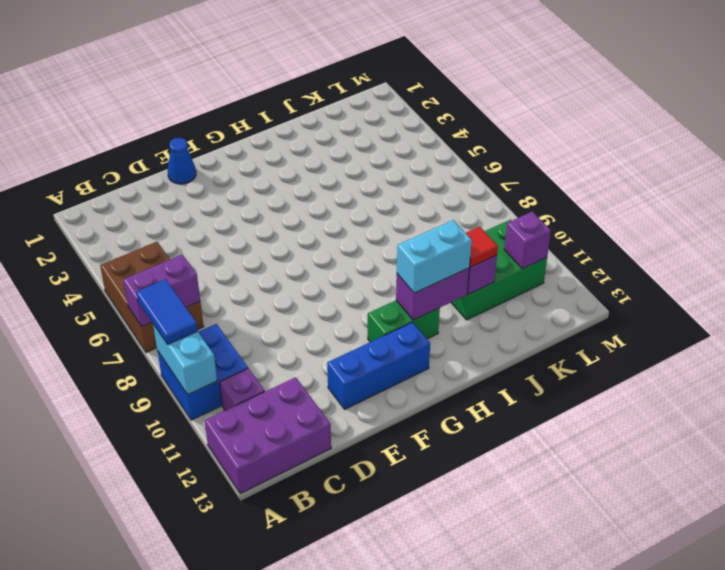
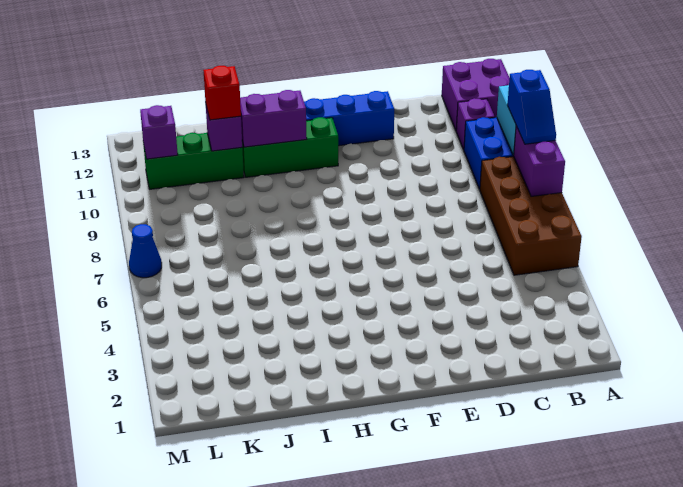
brown brick A5:B7 level 1 -> brown brick A5:B8 level 1
purple brick A7:B7 level 2 -> purple brick A7:A8 level 2
blue tile A8:A9 level 3 -> blue slope A8:A9 level 3 top 9
purple brick A12:C13 level 1 -> purple brick A12:B13 level 1
blue cone E1 level 1 -> blue cone M7 level 1
green brick G11:H11 level 1 -> green brick G11:I11 level 1
cyan brick H11:I11 level 3 -> none
green brick J10:L11 level 1 -> green brick J11:L11 level 1
red tile J11 level 3 -> red brick J11 level 3

